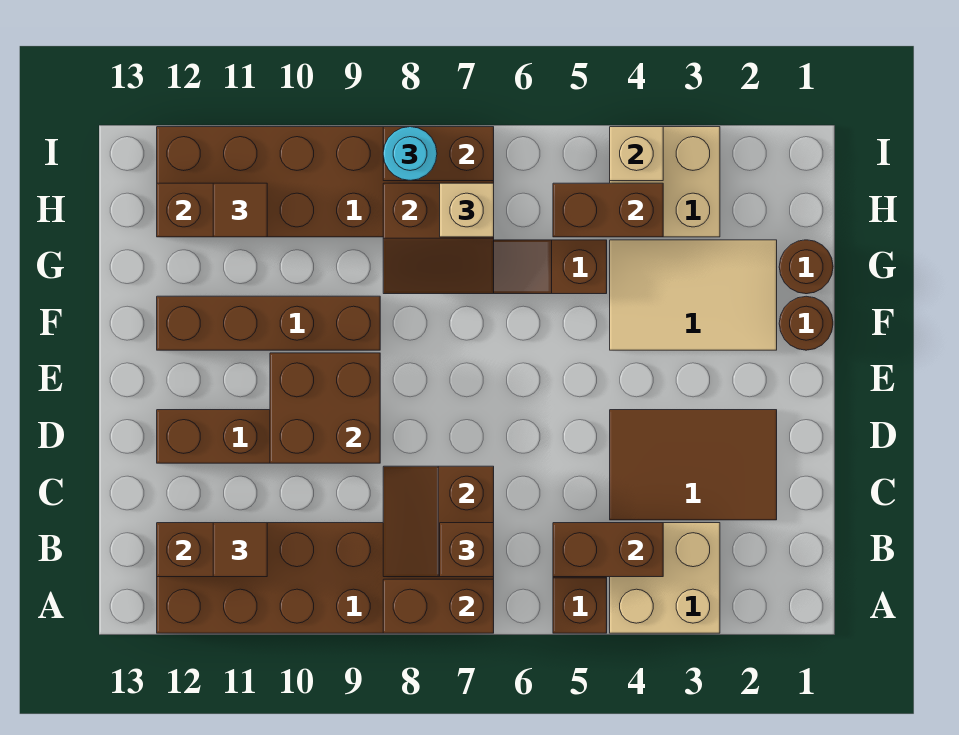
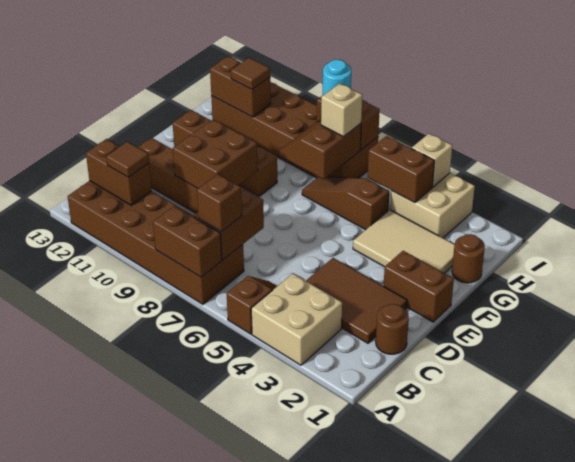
brown brick B4:B5 level 2 -> brown brick E1:E2 level 1
brown round brick F1 level 1 -> brown round brick C1 level 1
brown slope G7:H8 level 2 top H -> brown slope G7:H8 level 2 top 7

